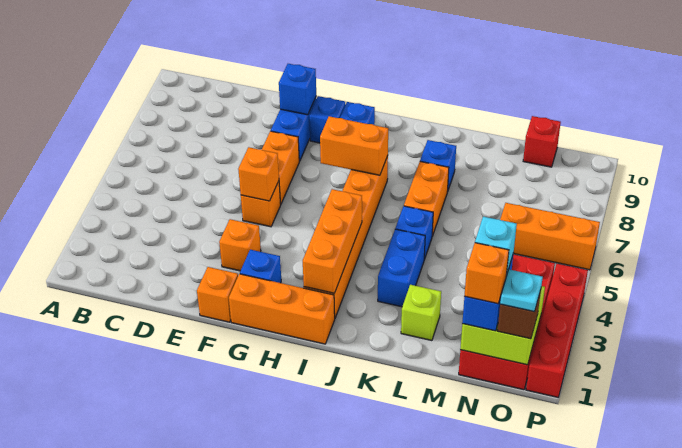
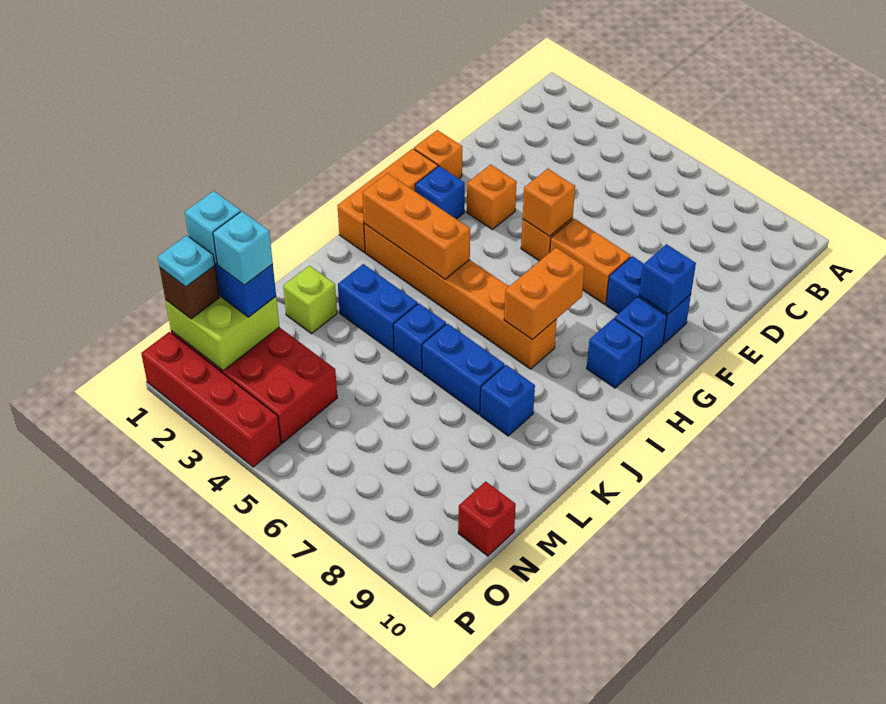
orange brick K6:K7 level 1 -> blue brick K6:K7 level 1
orange brick N1 level 4 -> cyan brick N1 level 4
orange brick N6:P6 level 1 -> none

